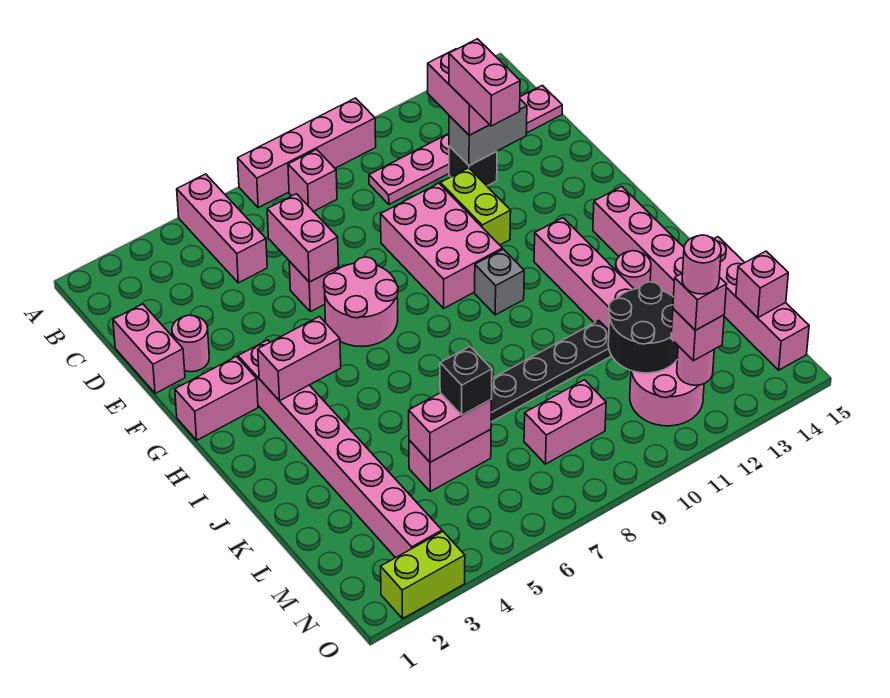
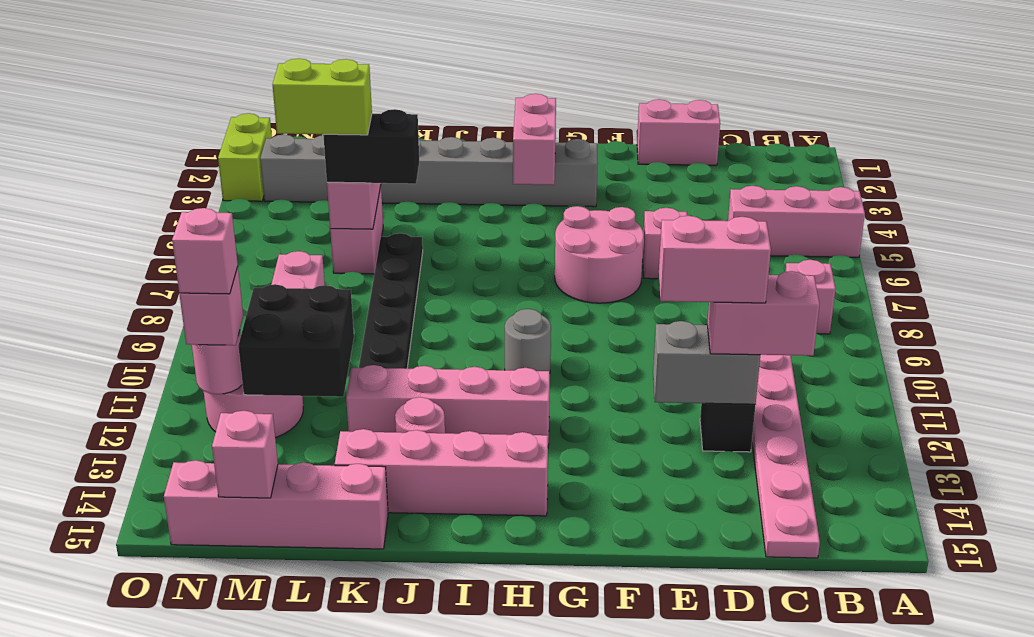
pink brick A7:A10 level 1 -> none
pink brick D6:E6 level 2 -> none
grey brick D12:D13 level 2 -> grey brick D12:E12 level 2
pink round brick E2 level 1 -> none
pink brick E9:G10 level 1 -> none
lime brick E11:F11 level 1 -> lime brick L6:M6 level 4
pink brick G1:G2 level 1 -> none
pink brick G3:N3 level 1 -> grey brick G3:N3 level 1
grey brick H10 level 1 -> grey round brick H10 level 1
black brick L6 level 3 -> black brick K6:L6 level 3
black round brick L11:M12 level 2 -> black brick L11:M12 level 2
pink round brick N12 level 5 -> none

